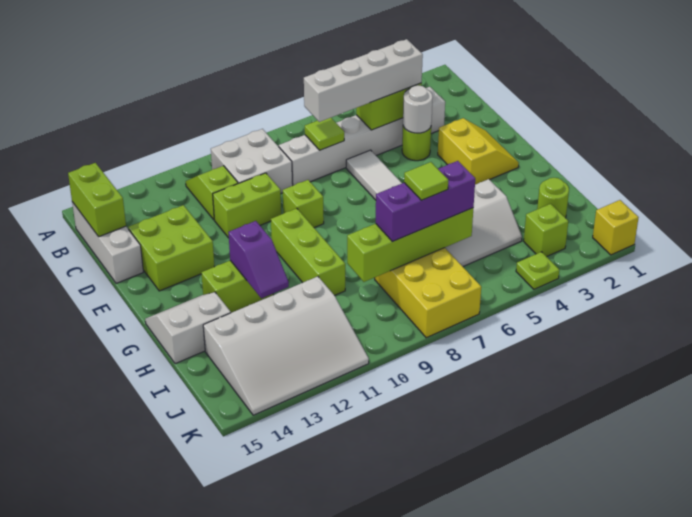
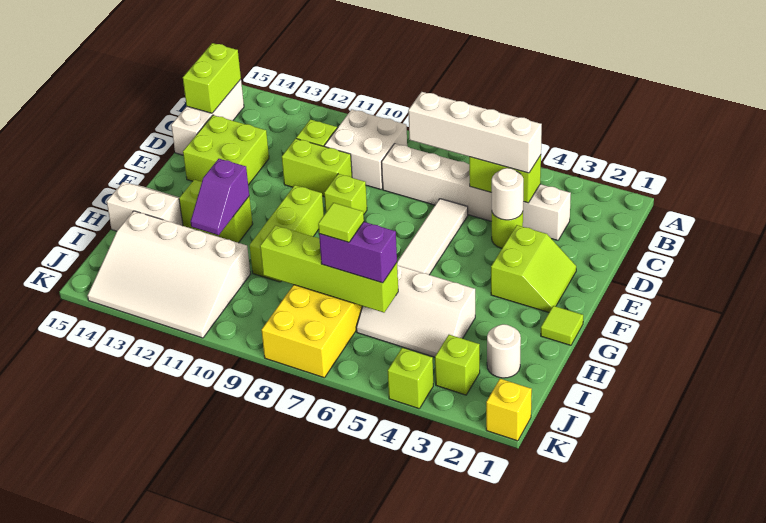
lime tile C7 level 2 -> lime tile G1 level 1
yellow slope E2:F3 level 1 top 3 -> lime slope E2:F3 level 1 top 3
lime round brick I2 level 1 -> white round brick I2 level 1
purple brick I6:I8 level 3 -> purple brick I6:I7 level 3
lime plate K4 level 1 -> lime brick K4 level 1

